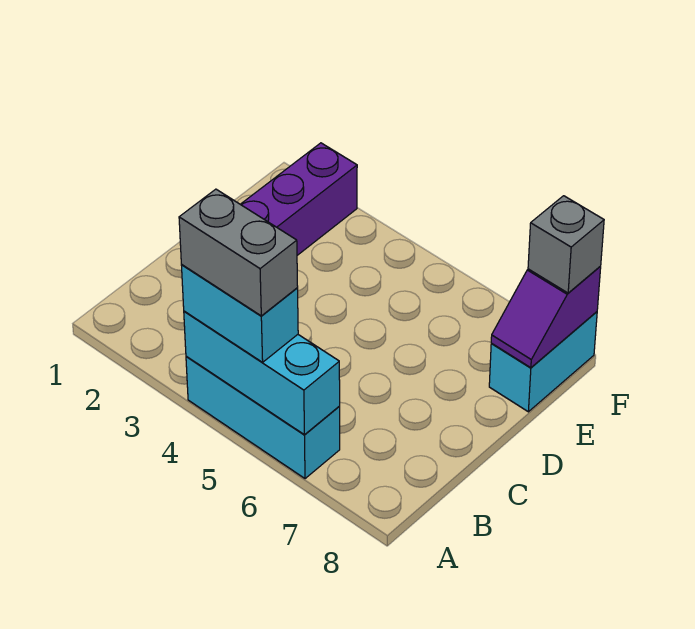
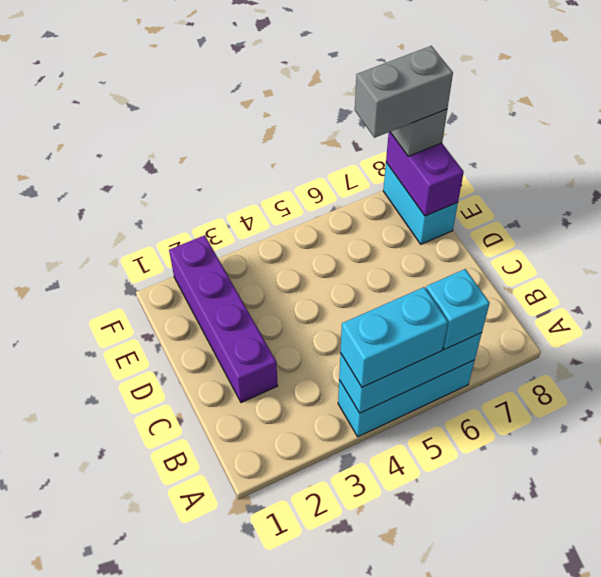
grey brick A4:A5 level 4 -> grey brick F7:F8 level 4
none -> cyan brick A6 level 3
purple slope E8:F8 level 2 top F -> purple brick E8:F8 level 2

